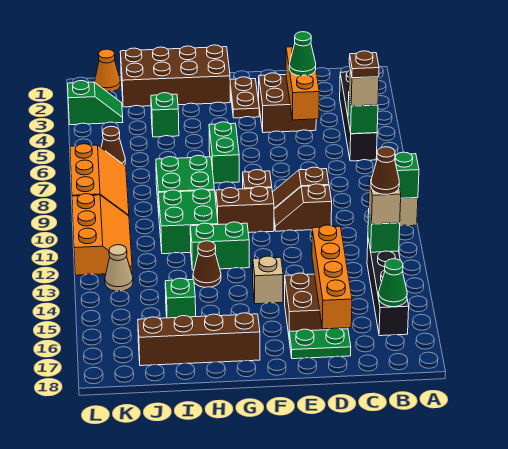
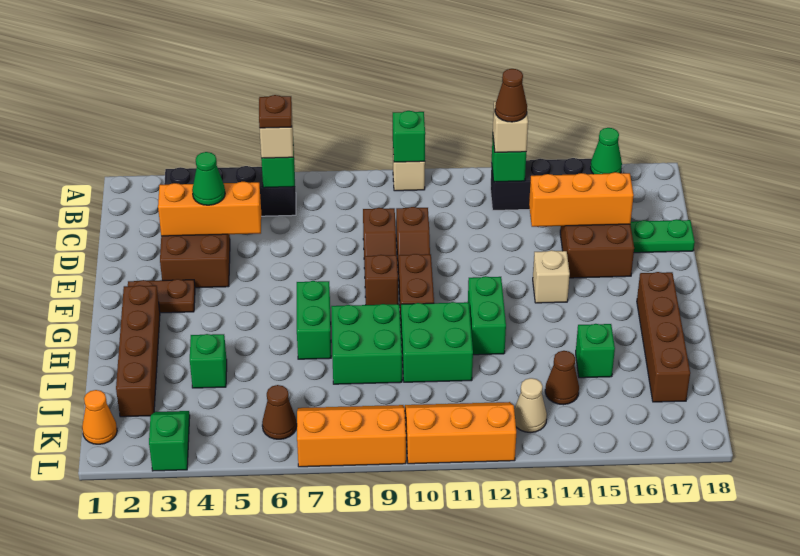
orange brick D14:D17 level 2 -> orange brick D14:D16 level 2
green plate D17:E17 level 1 -> green plate D17:D18 level 1
brown brick G1:J2 level 1 -> brown brick G2:J2 level 1
green brick G6:G7 level 1 -> green brick G7:H7 level 1
brown cone H13 level 1 -> brown cone J14 level 1

